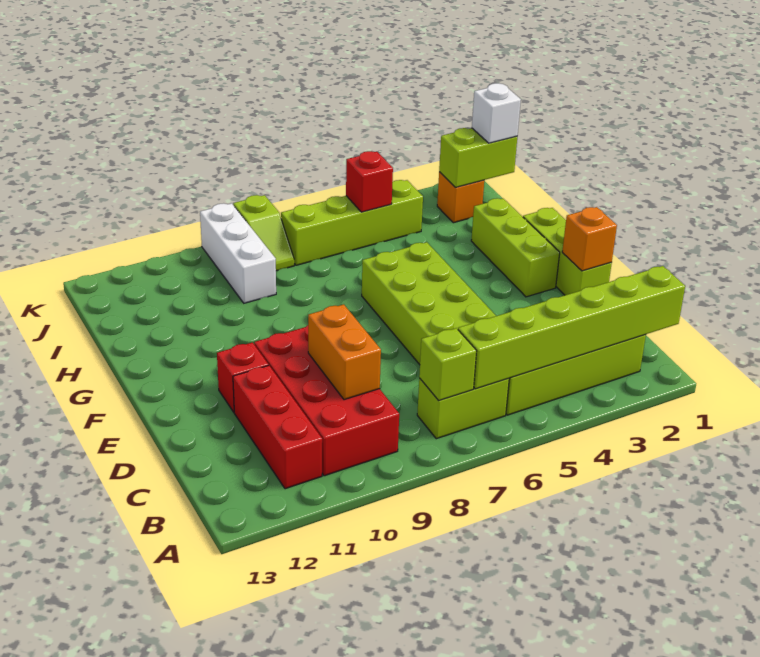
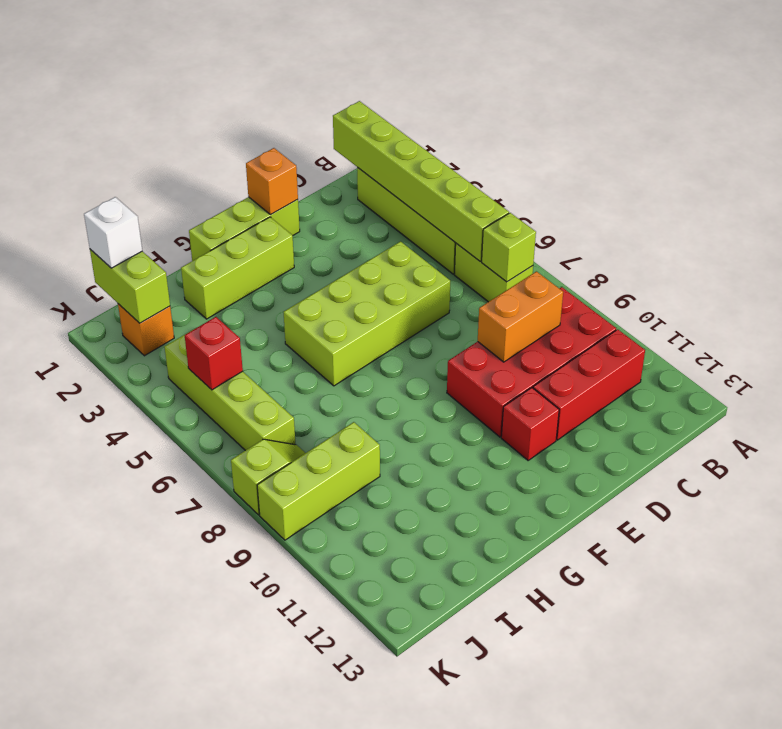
white brick I9:K9 level 1 -> lime brick I9:K9 level 1

